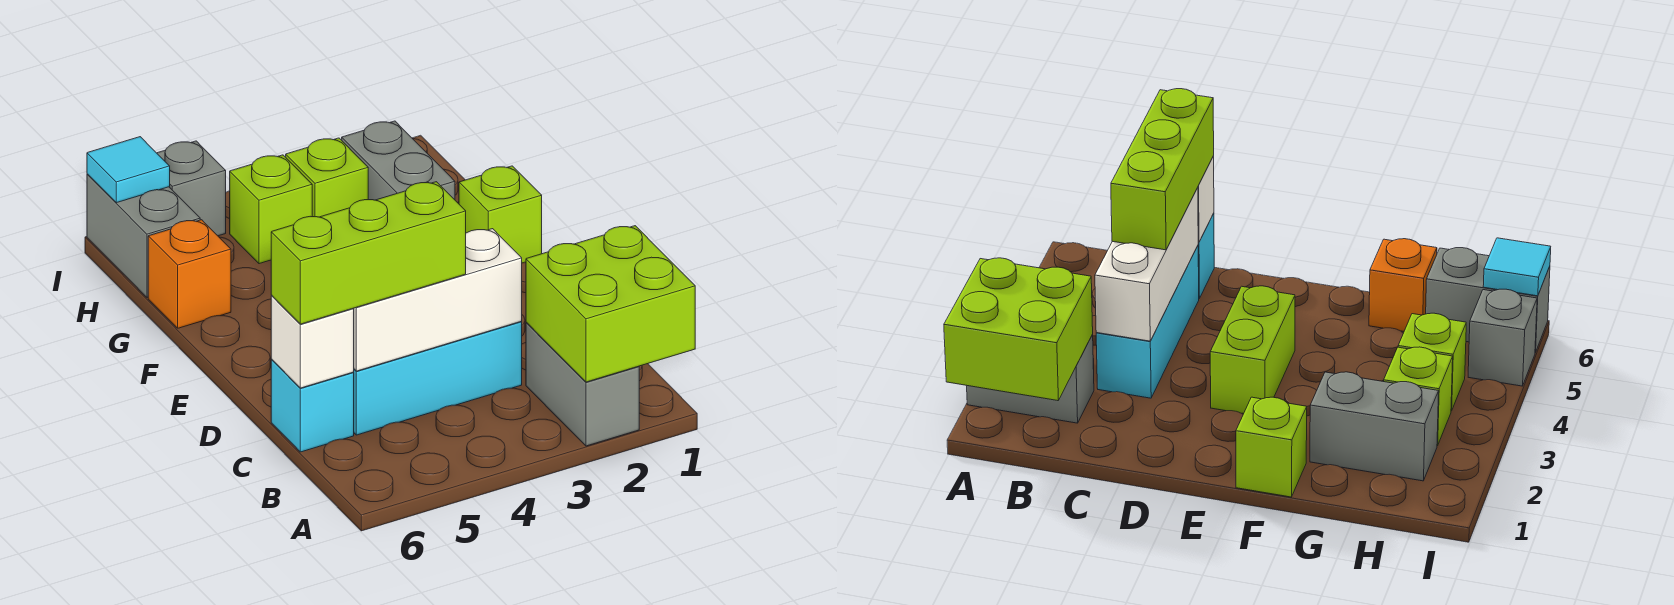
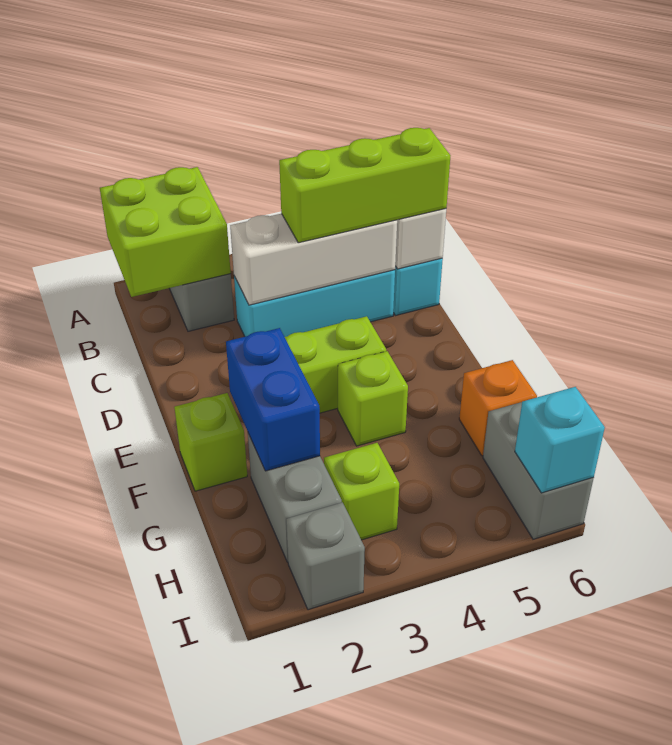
none -> blue brick F2:G2 level 2
lime brick H4 level 1 -> lime brick F4 level 1
grey brick I5 level 1 -> grey brick I2 level 1
cyan tile I6 level 2 -> cyan brick I6 level 2

